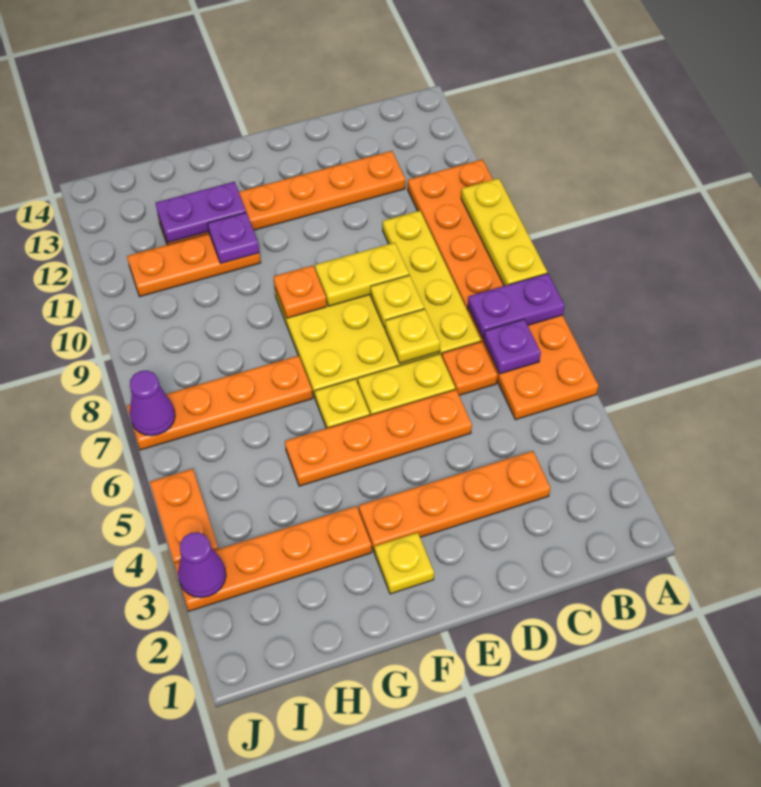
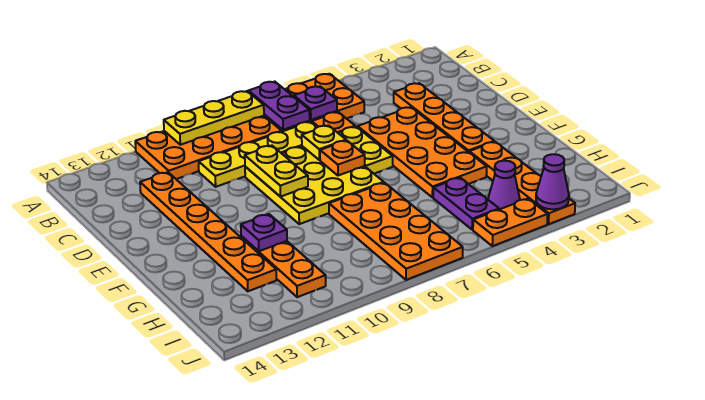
orange plate D5:G5 level 1 -> orange plate D4:G5 level 1
yellow plate D8 level 2 -> none
yellow plate F2 level 1 -> none
yellow plate F6 level 1 -> none
orange plate F9 level 2 -> orange plate E7 level 2
orange plate G7:J7 level 1 -> orange plate G7:J8 level 1
purple plate G12:H12 level 2 -> purple plate H5:I5 level 1
purple cone J7 level 2 -> purple cone I4 level 1

